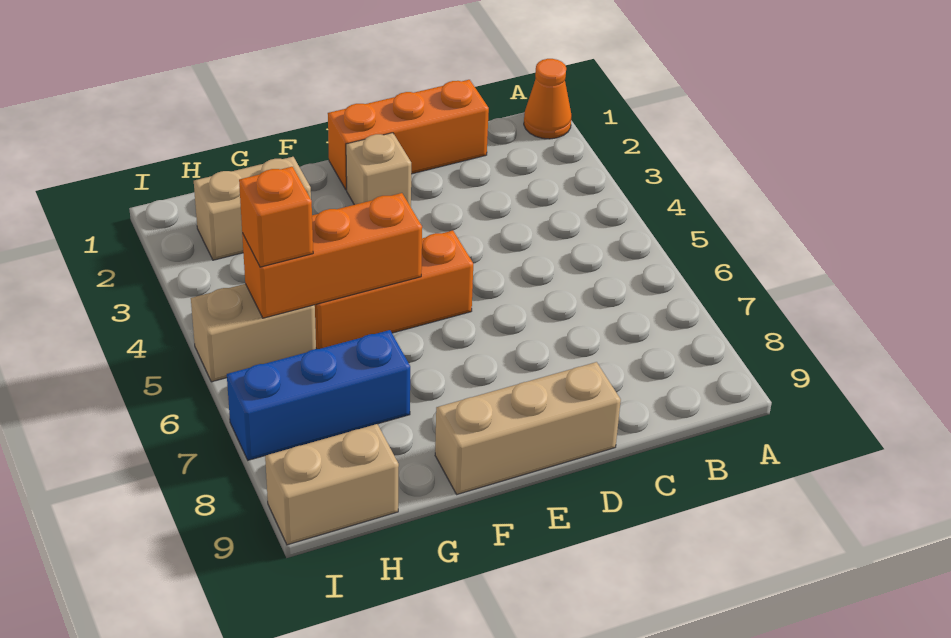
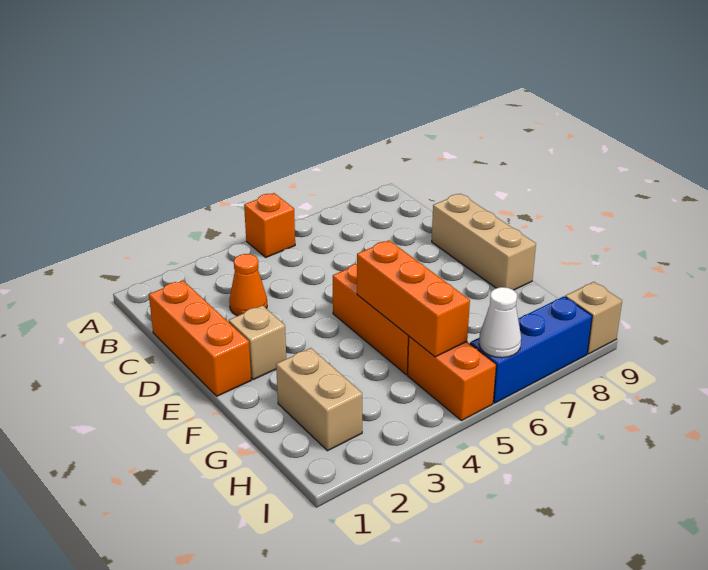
orange cone A1 level 1 -> orange cone C3 level 1
blue brick G7:I7 level 1 -> blue brick I6:I8 level 1
tan brick H5:I5 level 1 -> orange brick H5:I5 level 1
orange brick H5 level 3 -> orange brick A5 level 1
tan brick H9:I9 level 1 -> tan brick I9 level 1
none -> white cone I6 level 2

